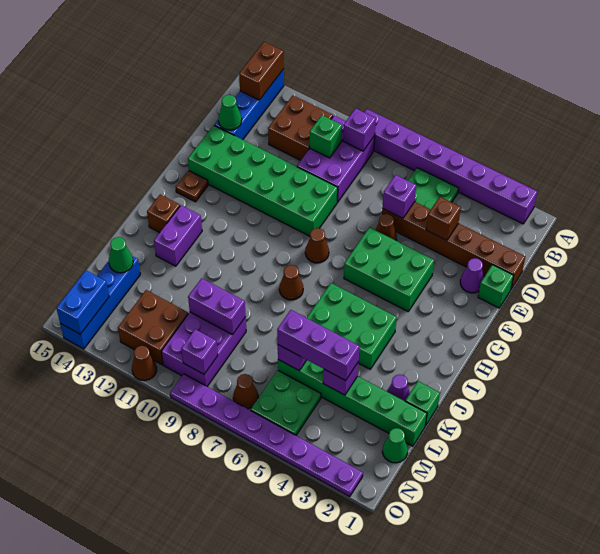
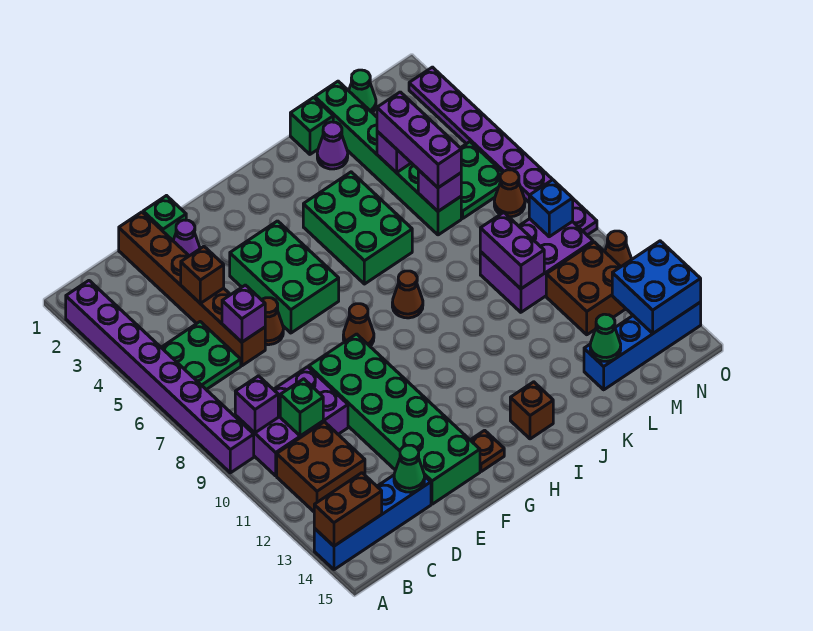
purple brick I13:J13 level 1 -> none
purple brick N9 level 2 -> blue brick N9 level 2
blue brick N14:O14 level 2 -> blue brick N13:O14 level 2

